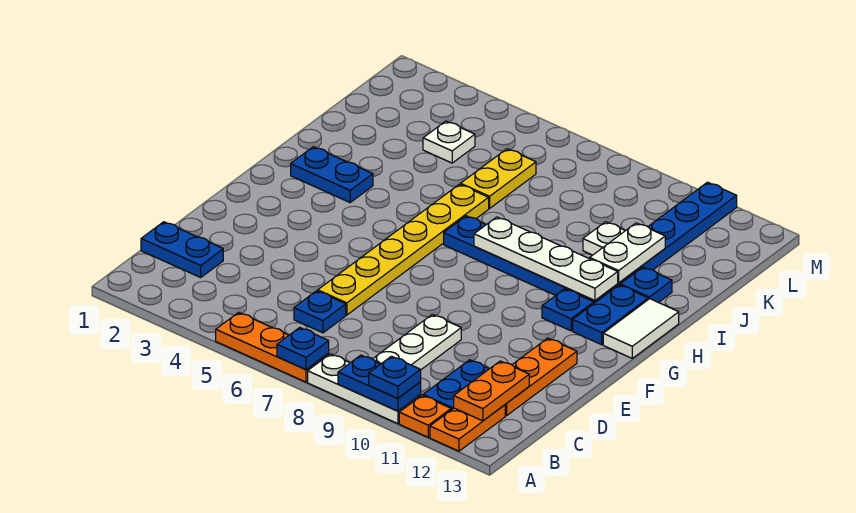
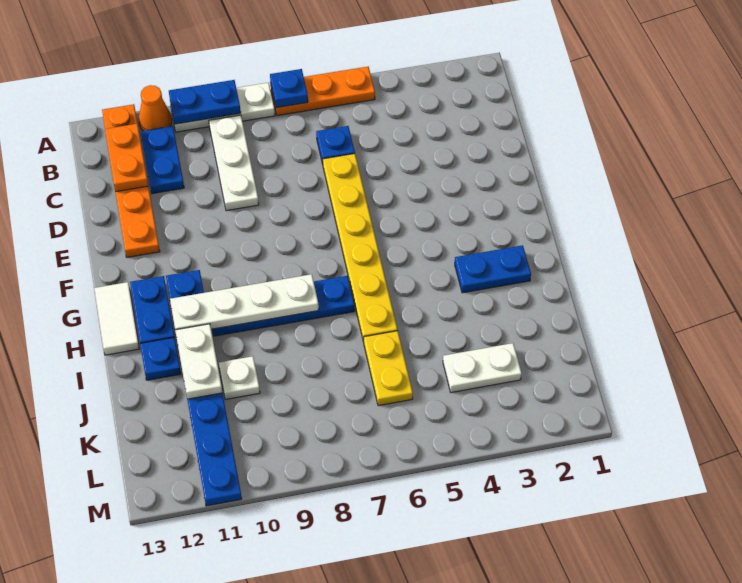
blue plate A10 level 3 -> none
orange plate A11 level 1 -> orange cone A11 level 1
blue plate C1:C2 level 1 -> none
white plate K4 level 1 -> white plate K3:K4 level 1

